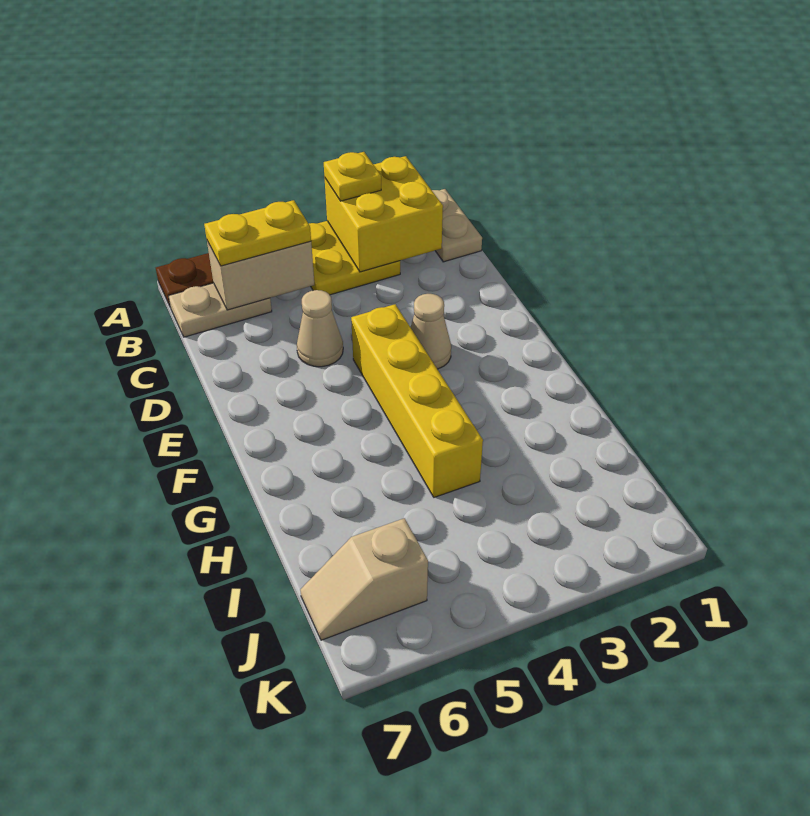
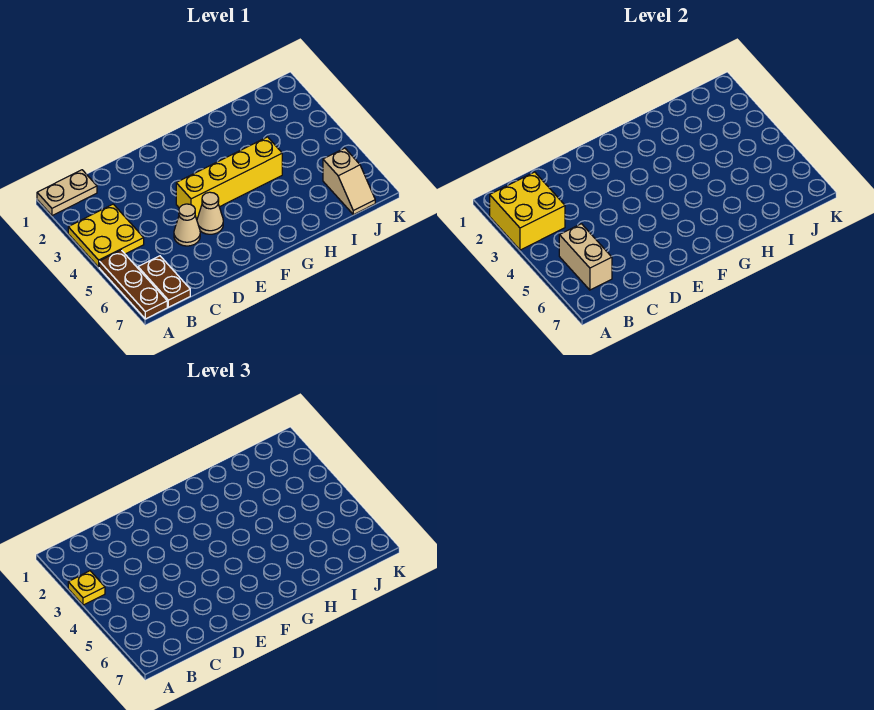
yellow plate B5:B6 level 3 -> none
tan plate B6:B7 level 1 -> brown plate B6:B7 level 1
tan cone E3 level 1 -> tan cone E5 level 1

